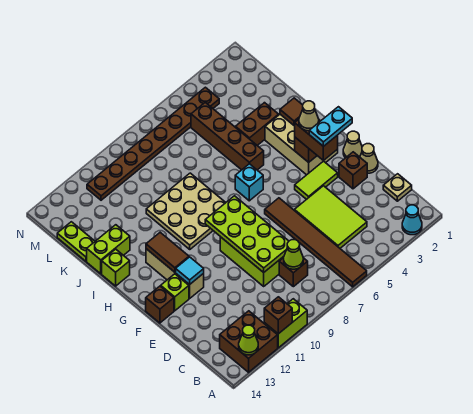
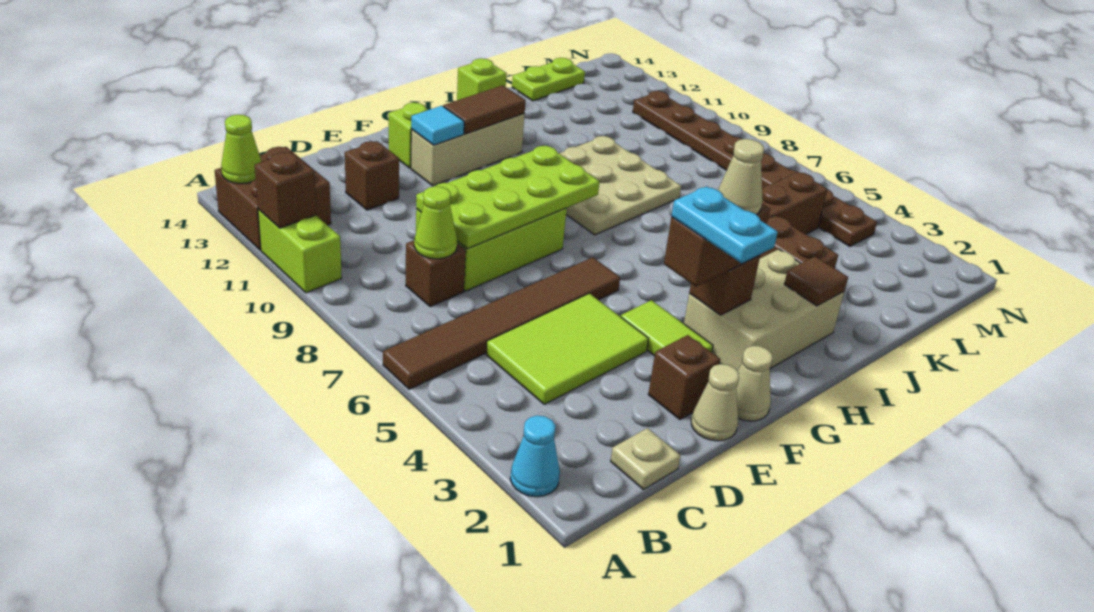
brown brick F14 level 1 -> brown brick D12 level 1
cyan brick H6 level 1 -> none
lime brick J13:J14 level 1 -> none

